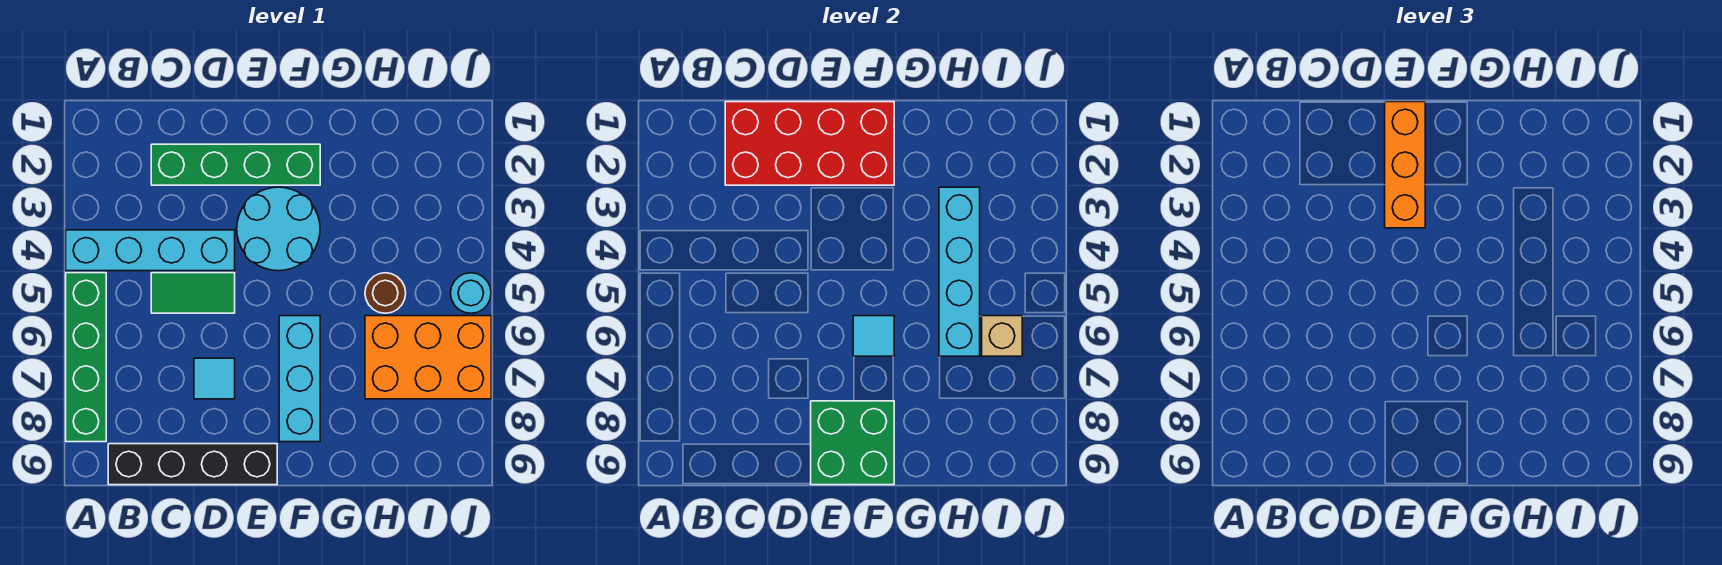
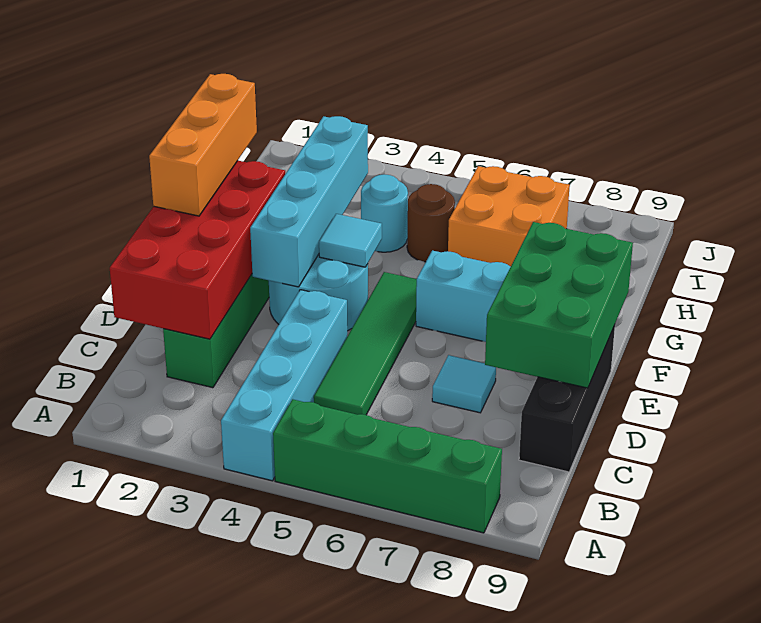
black brick B9:E9 level 1 -> black brick C9:E9 level 1
green tile C5:D5 level 1 -> green tile C5:F5 level 1
orange brick E1:E3 level 3 -> orange brick E1:G1 level 3
green brick E8:F9 level 2 -> green brick D8:F9 level 2
cyan tile F6 level 2 -> cyan tile F4 level 2
cyan brick H3:H6 level 2 -> cyan brick E3:H3 level 2
orange brick H6:J7 level 1 -> orange brick H6:I7 level 1
tan brick I6 level 2 -> none
cyan round brick J5 level 1 -> cyan round brick H4 level 1

